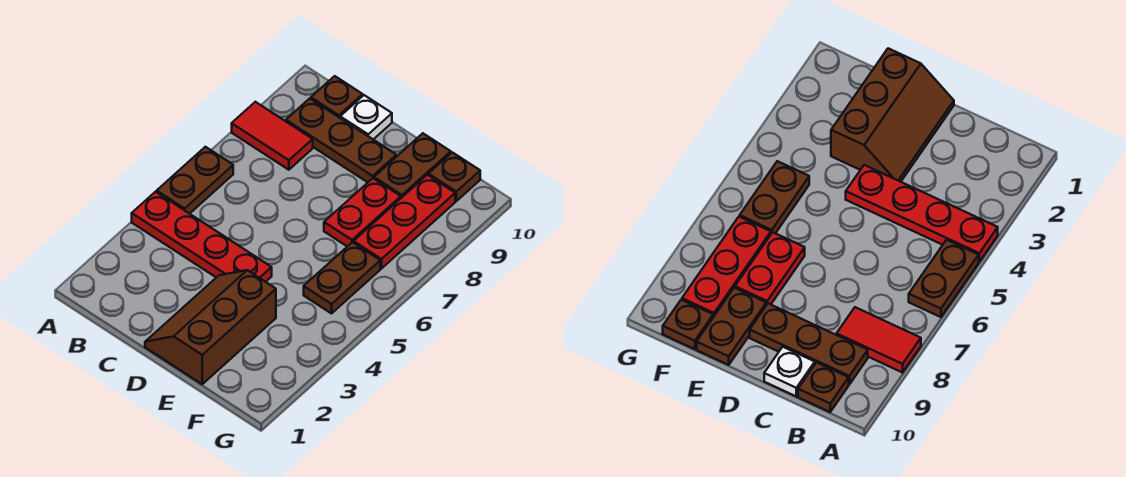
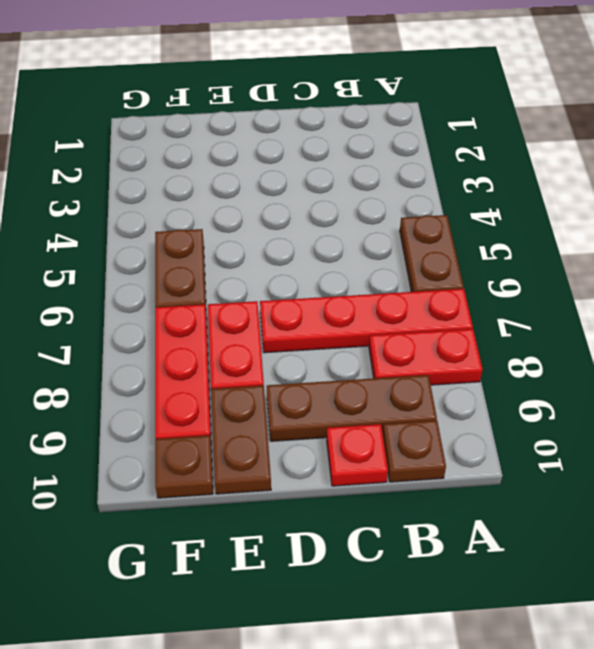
red plate A4:D4 level 1 -> red plate A7:D7 level 1
red tile A8:B8 level 1 -> red plate A8:B8 level 1
white plate C10 level 1 -> red plate C10 level 1
brown slope D1:E3 level 1 top E -> none

